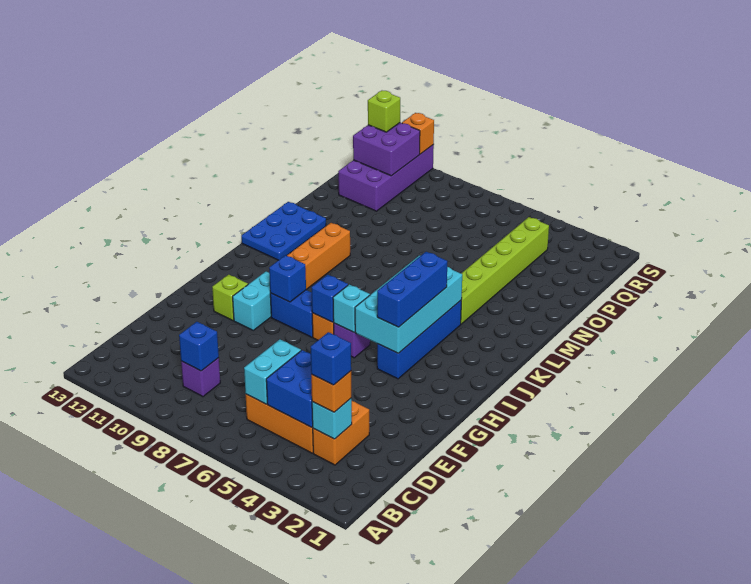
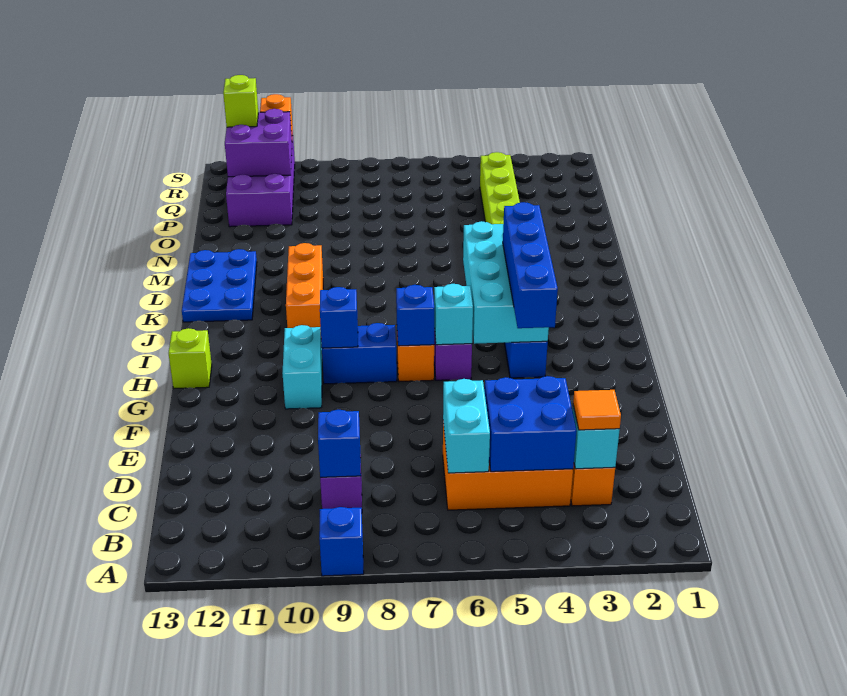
orange brick C3 level 3 -> orange tile C3 level 3
blue brick C3 level 4 -> blue brick A9 level 1
lime brick G11 level 1 -> lime brick H13 level 1
blue brick H4:J4 level 3 -> blue brick G4:J4 level 3

